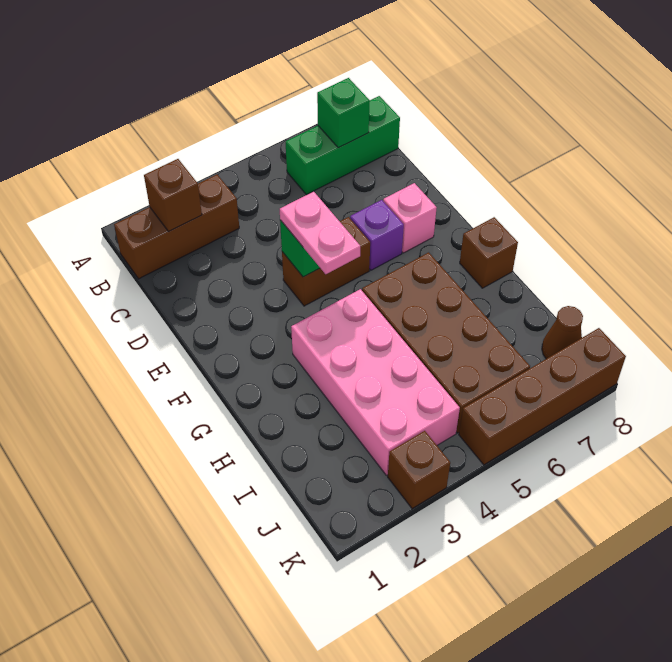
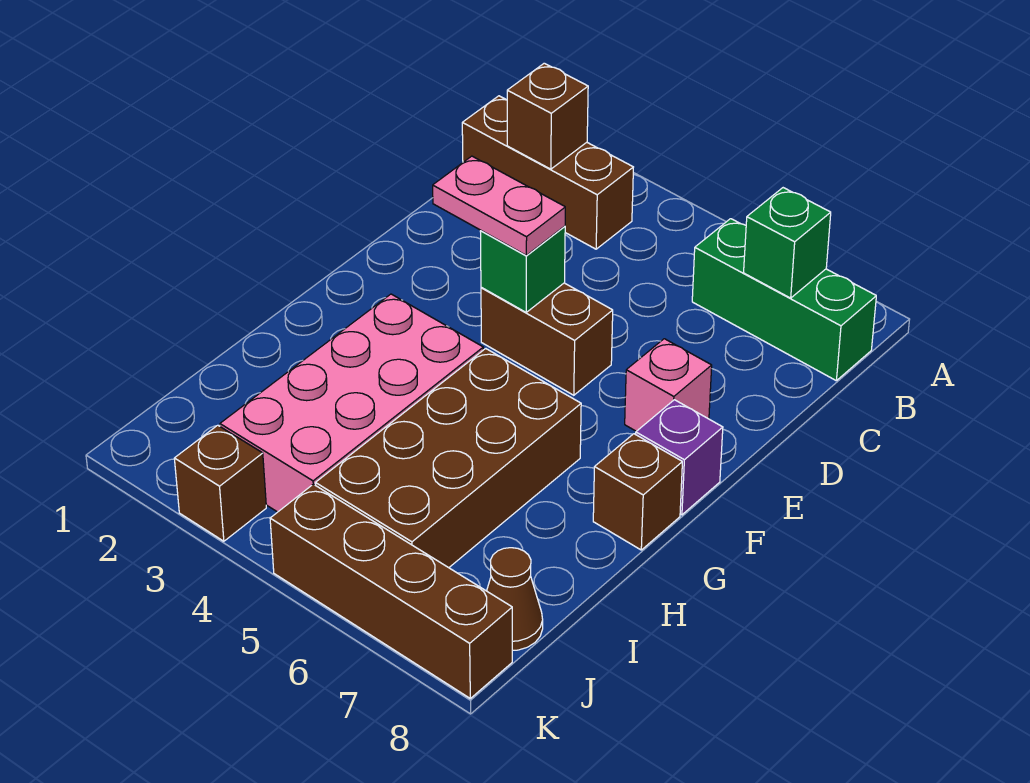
pink plate E4:F4 level 3 -> pink plate E3:E4 level 3
purple brick E6 level 1 -> purple brick F8 level 1

